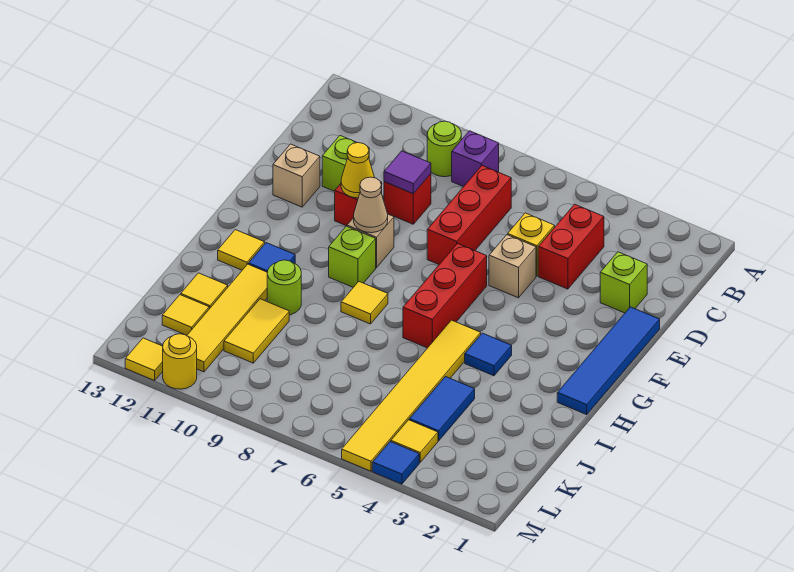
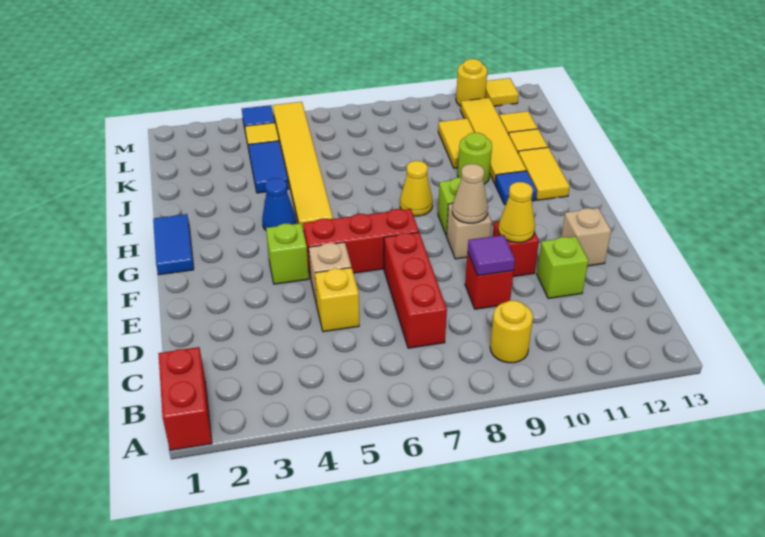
purple brick B8 level 1 -> none
lime round brick B9 level 1 -> yellow round brick B9 level 1
red brick C4:D4 level 1 -> red brick A1:B1 level 1
lime brick D2 level 1 -> lime brick F4 level 1
blue tile E1:H1 level 1 -> blue tile G1:H1 level 1
red brick F6:H6 level 1 -> red brick F5:F7 level 1
blue tile H4 level 1 -> blue cone H4 level 1
yellow tile H8 level 1 -> yellow cone H8 level 1
yellow tile H12 level 1 -> yellow tile H12:I12 level 1

